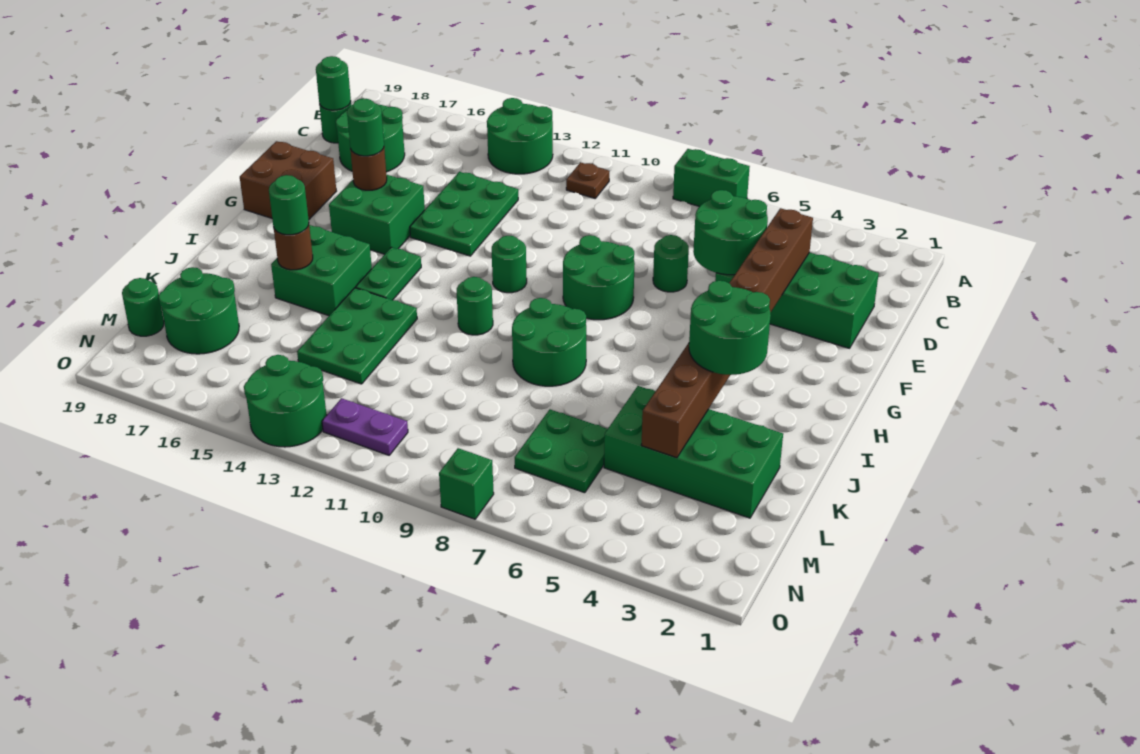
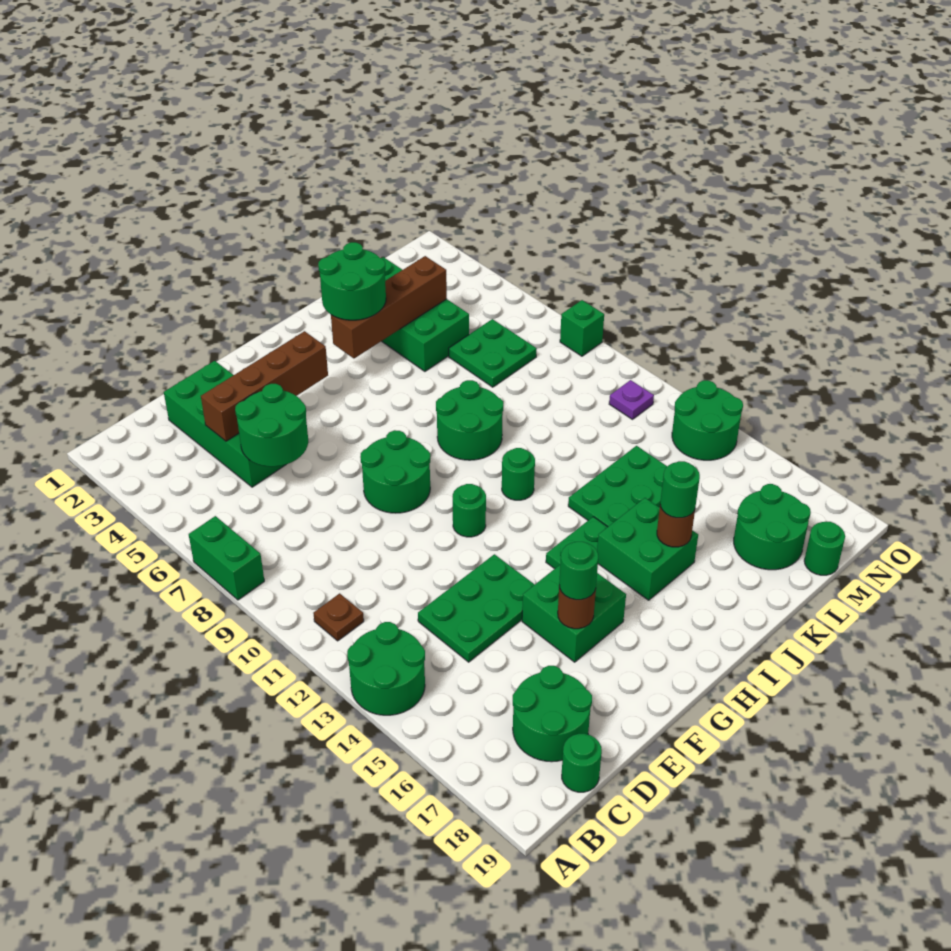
green round brick C19 level 2 -> none
green round brick E7 level 1 -> none
brown brick F18:G19 level 1 -> none
purple plate N11:N12 level 1 -> purple plate N11 level 1

